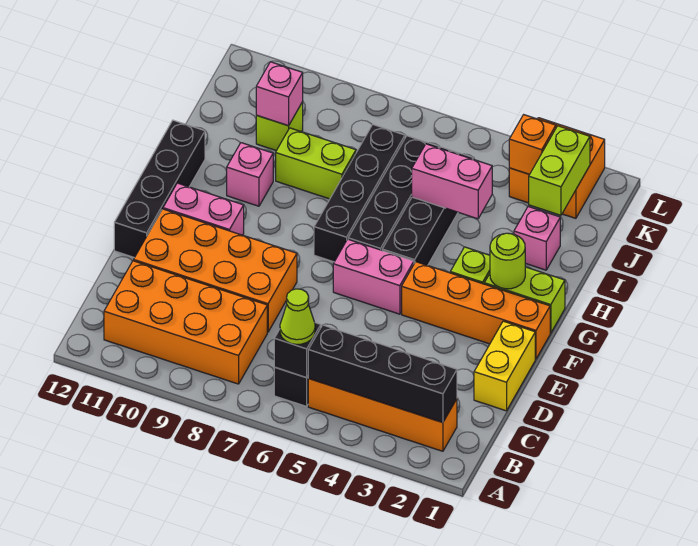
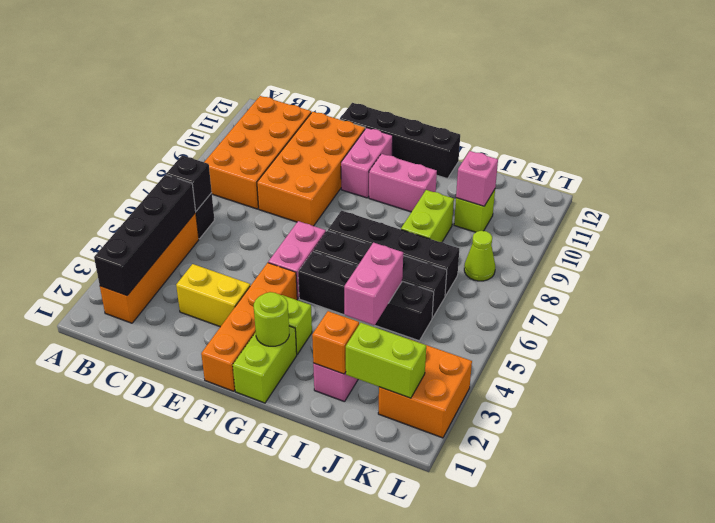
lime cone B6 level 3 -> lime cone K8 level 1
yellow brick D1:E1 level 1 -> yellow brick D3:E3 level 1
pink brick H10 level 1 -> pink brick G10:H10 level 1
orange brick K3 level 2 -> orange brick I2 level 2

